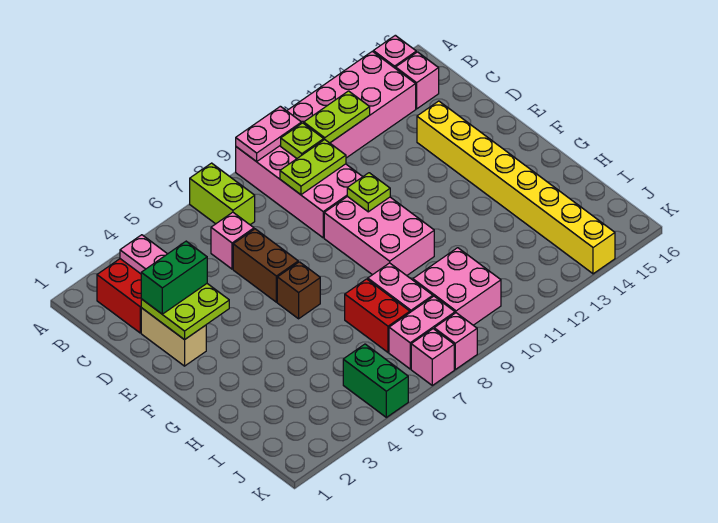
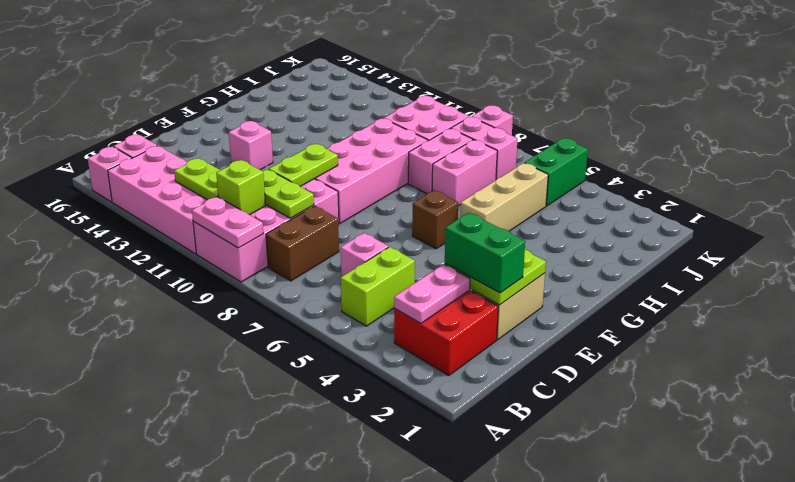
lime brick A7:B7 level 1 -> lime brick B5:C5 level 1
lime plate B10 level 2 -> lime brick B10 level 2
brown brick D6:E6 level 1 -> brown brick B8:C8 level 1
yellow brick D14:K14 level 1 -> none
pink brick E9:G10 level 1 -> pink brick E9:H10 level 1
lime plate E10 level 2 -> lime plate D10:E10 level 2
none -> tan brick G5:I5 level 1
red brick H7:I7 level 1 -> pink brick H7:I7 level 1
pink brick K7 level 1 -> pink brick E13 level 1

